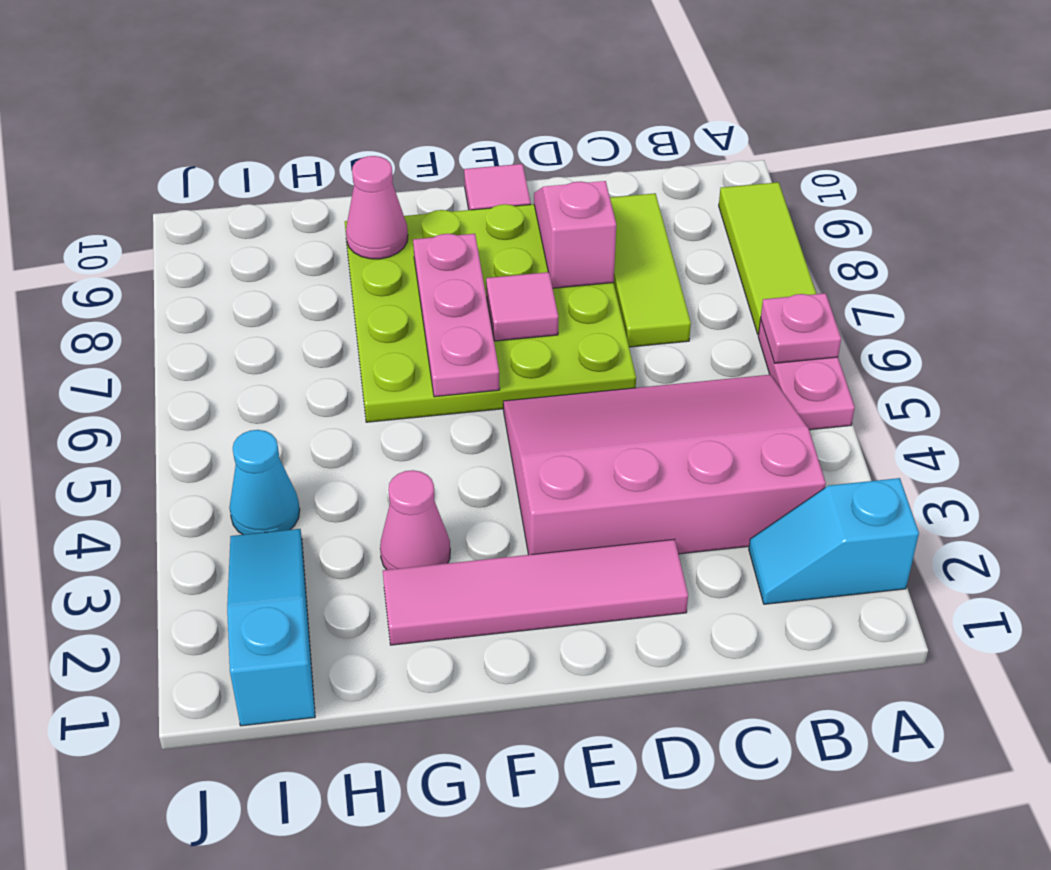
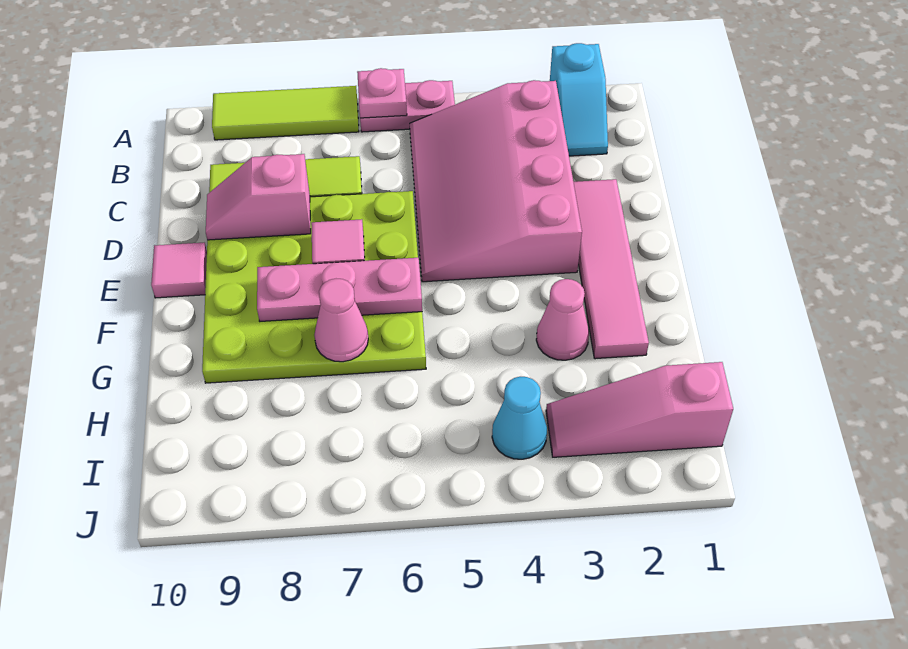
pink cone G9 level 2 -> pink cone G7 level 2
cyan slope I1:I3 level 1 top 1 -> pink slope I1:I3 level 1 top 1

